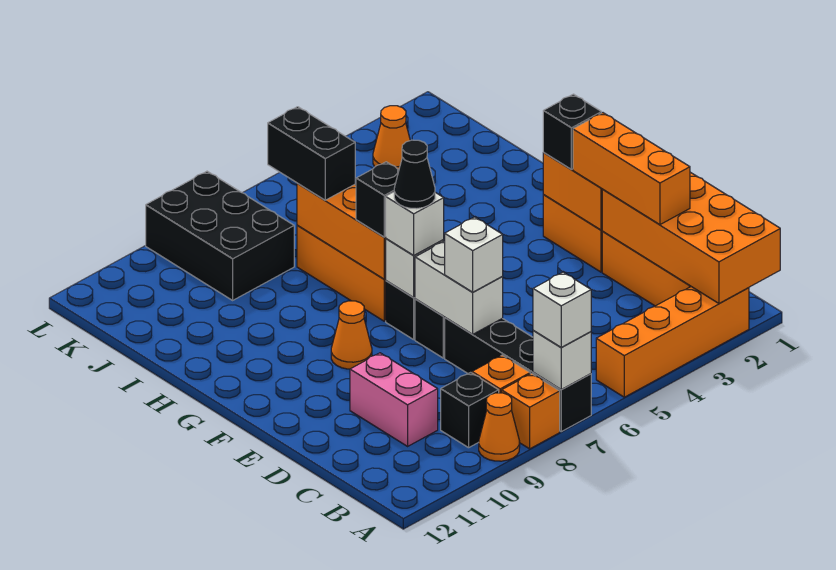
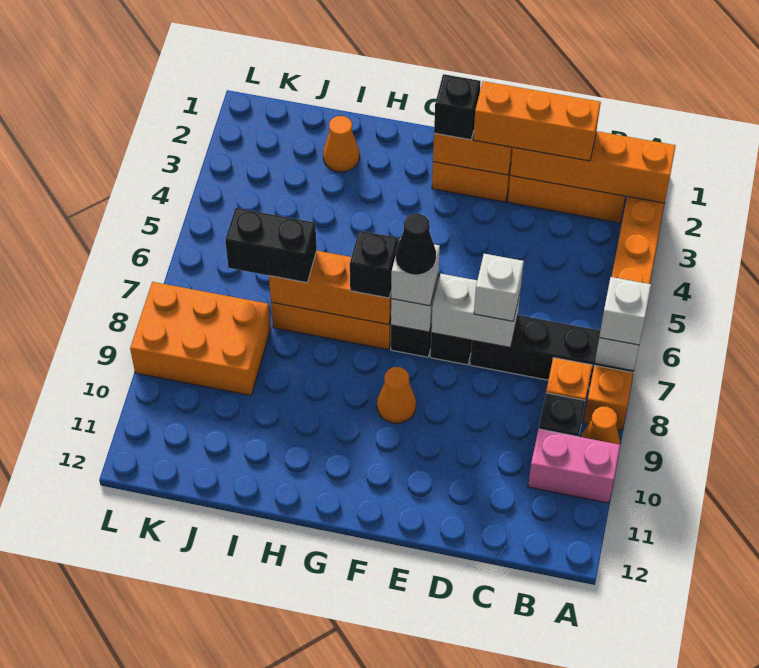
orange brick A1:D2 level 2 -> orange brick A2:D2 level 2
pink brick C10:D10 level 1 -> pink brick A10:B10 level 1
black brick J8:L9 level 1 -> orange brick J8:L9 level 1
orange cone K3 level 1 -> orange cone I2 level 1

